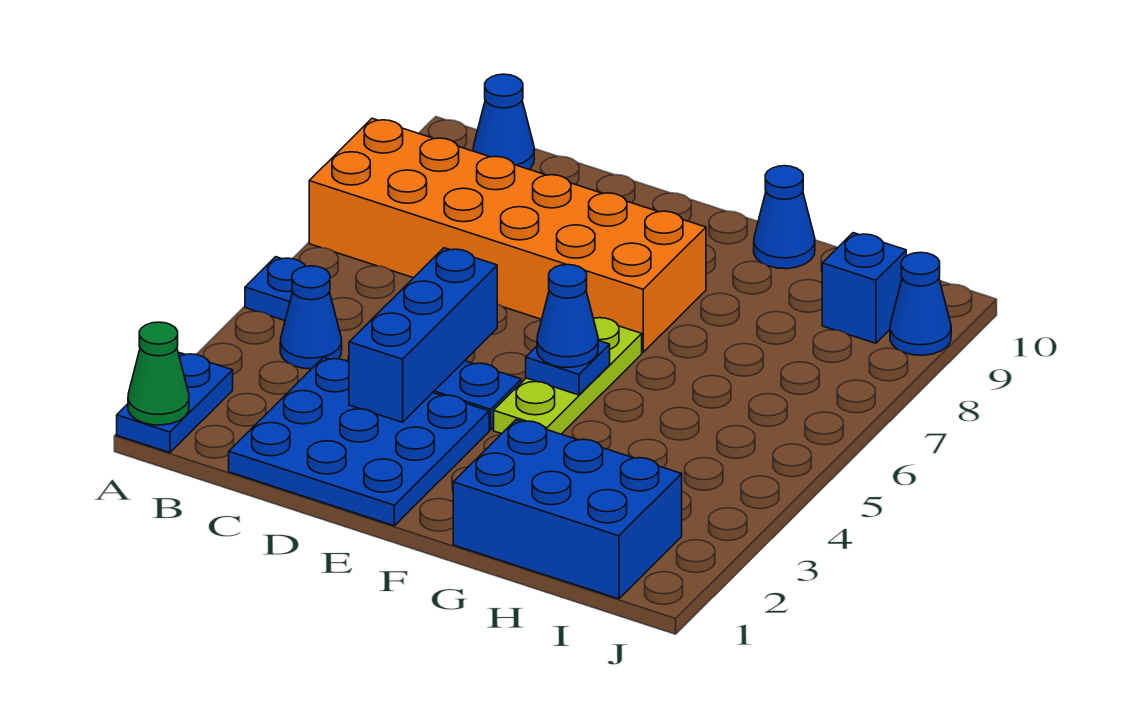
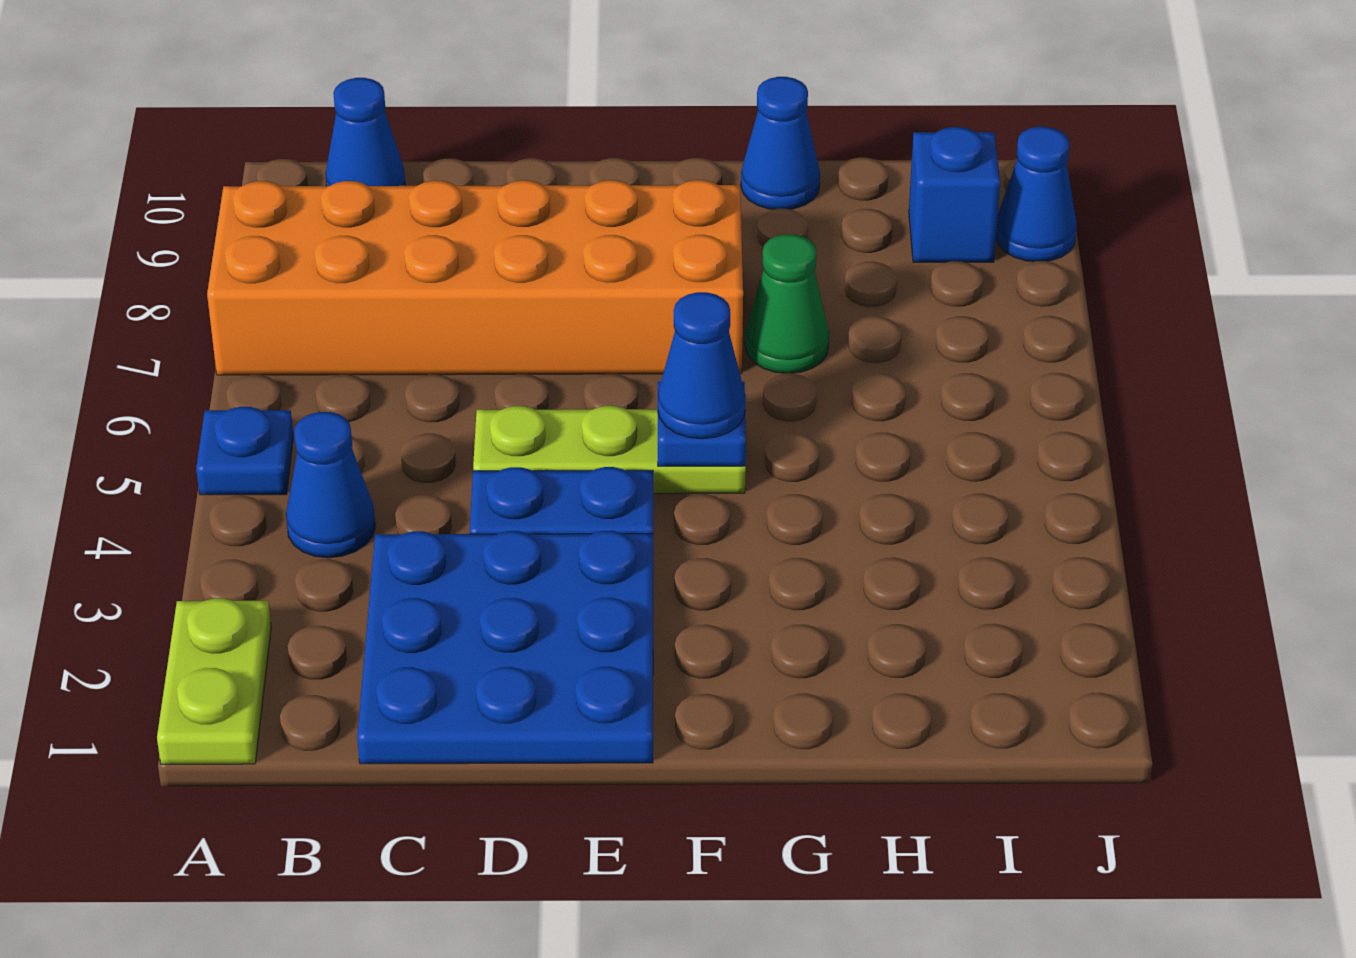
blue plate A1:A2 level 1 -> lime plate A1:A2 level 1
green cone A1 level 2 -> green cone G7 level 1
blue brick D3:D5 level 2 -> none
lime plate F4:F6 level 1 -> lime plate D5:F5 level 1
blue brick G1:I2 level 1 -> none

